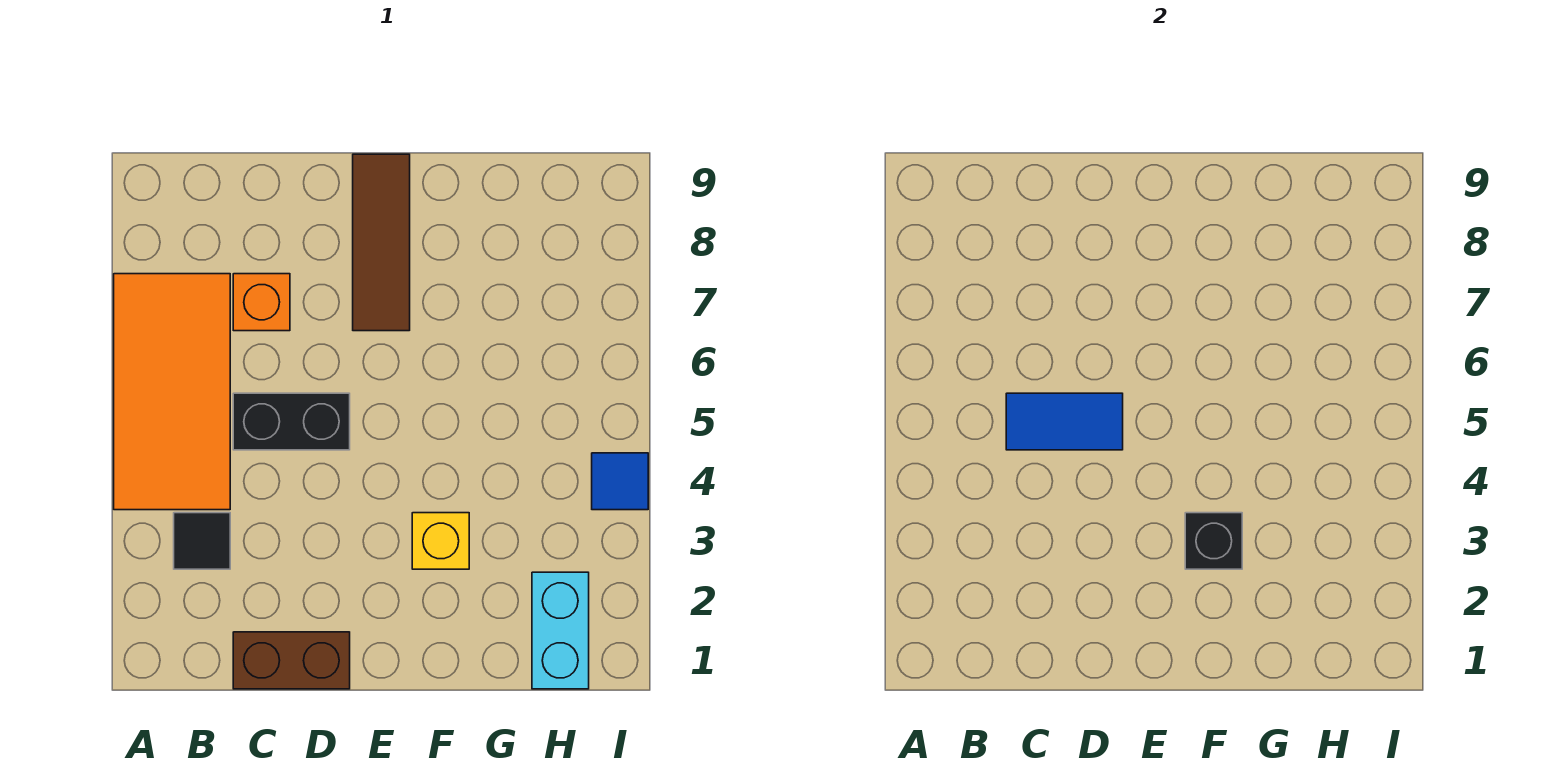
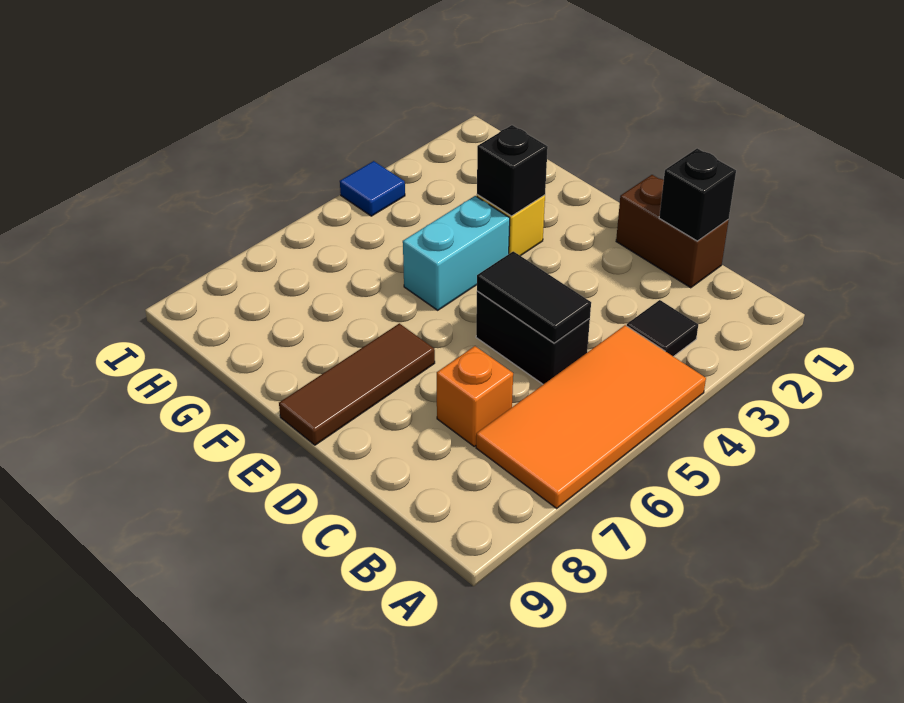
none -> black brick C1 level 2
blue tile C5:D5 level 2 -> black tile C5:D5 level 2
cyan brick H1:H2 level 1 -> cyan brick F4:F5 level 1

